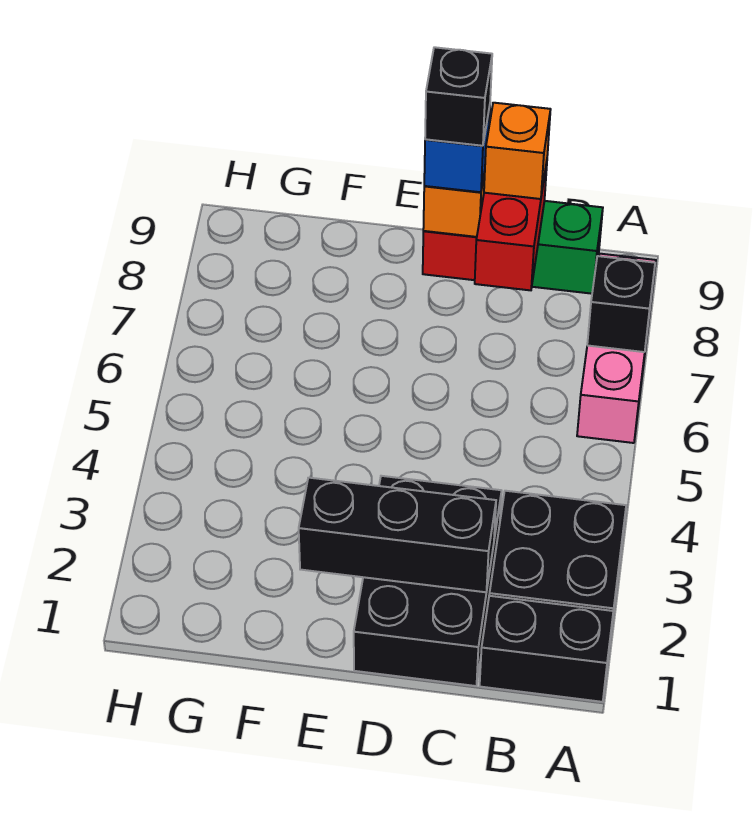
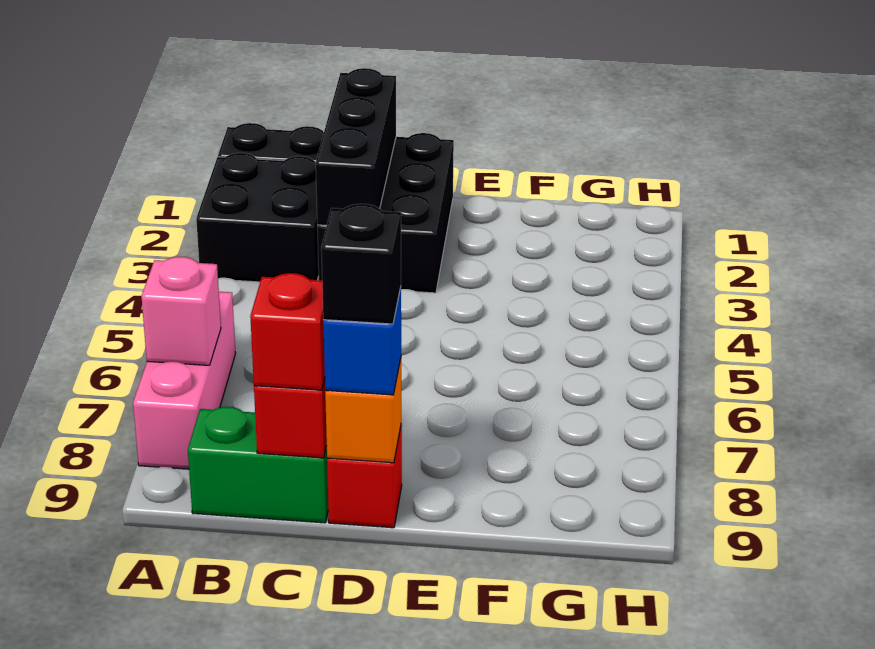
black brick A7 level 2 -> pink brick A7 level 2
black brick C2:E2 level 2 -> black brick C1:C3 level 2
orange brick C9 level 3 -> red brick C9 level 3

